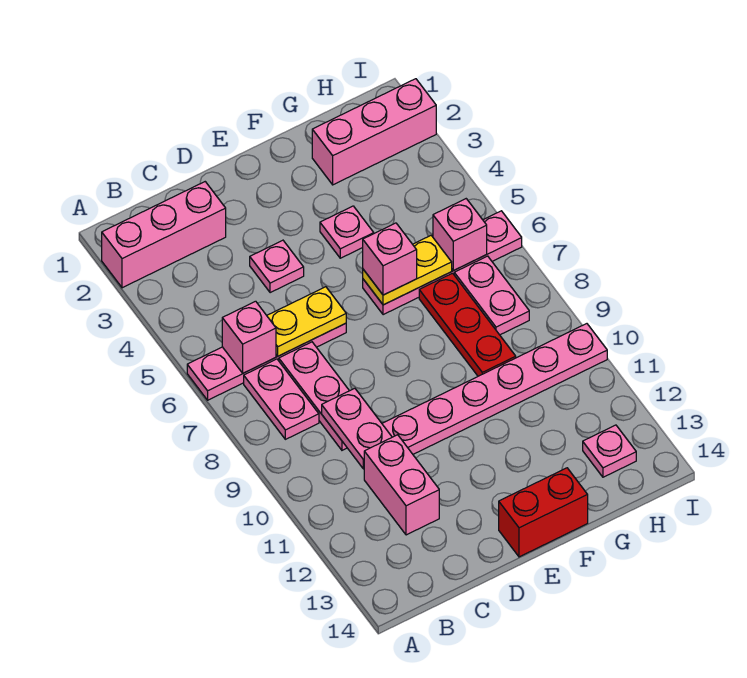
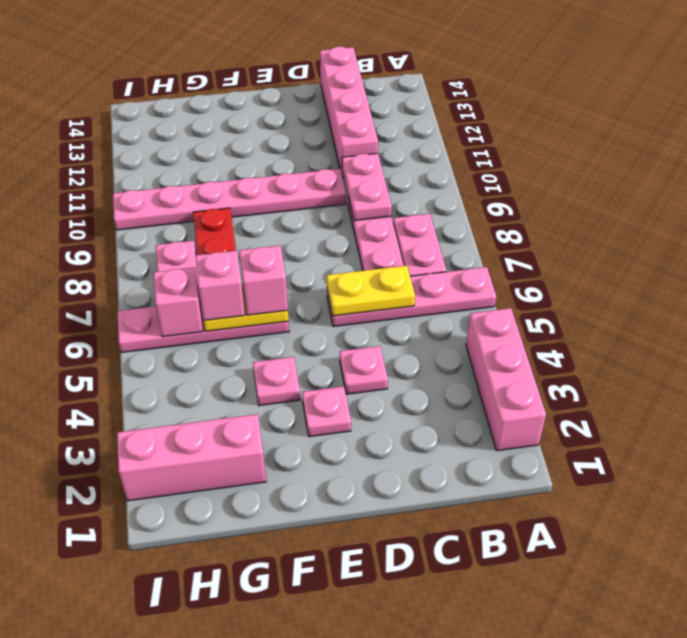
pink brick A2:C2 level 1 -> pink brick A2:A4 level 1
pink brick B6 level 2 -> pink brick G6 level 3
pink brick C11:C12 level 1 -> pink brick C11:C14 level 1
red brick E14:F14 level 1 -> none
pink plate H13 level 1 -> pink plate E3 level 1

